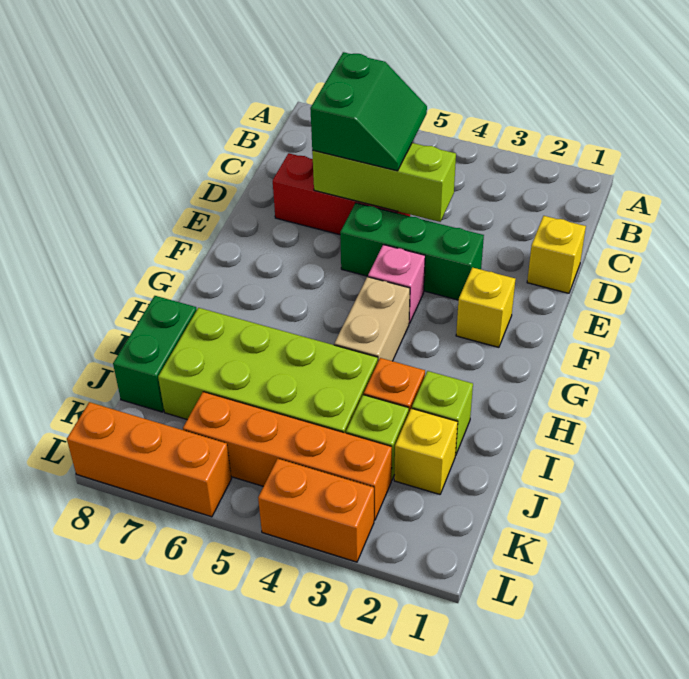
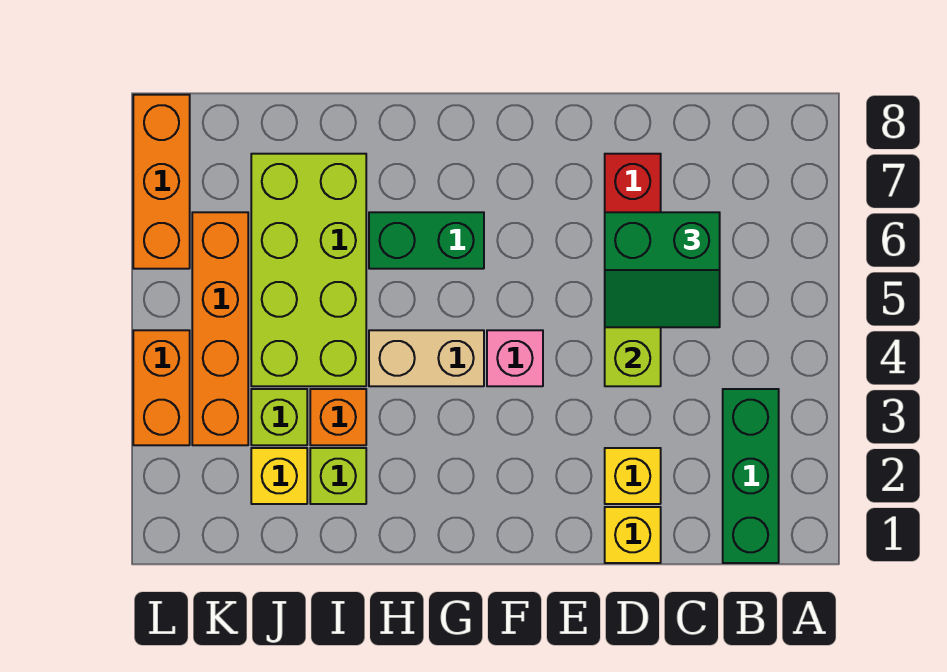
green brick E3:E5 level 1 -> green brick B1:B3 level 1
yellow brick F2 level 1 -> yellow brick D2 level 1
green brick I8:J8 level 1 -> green brick G6:H6 level 1

